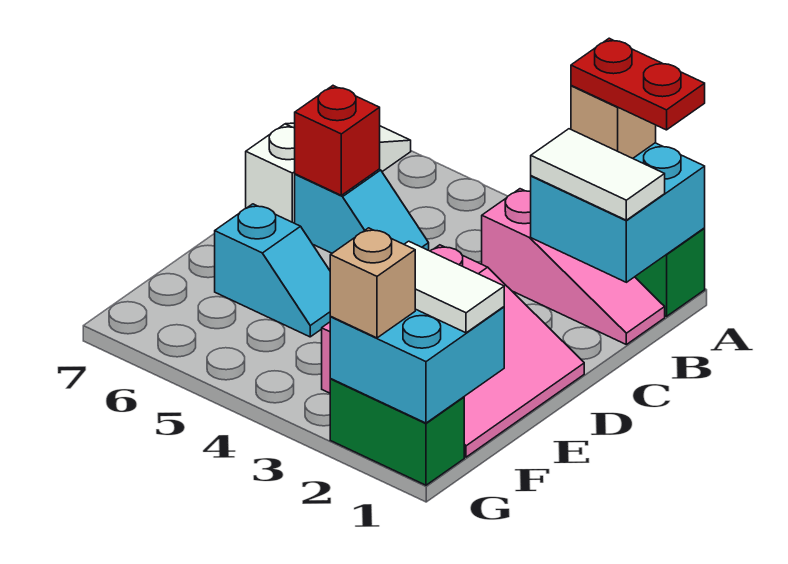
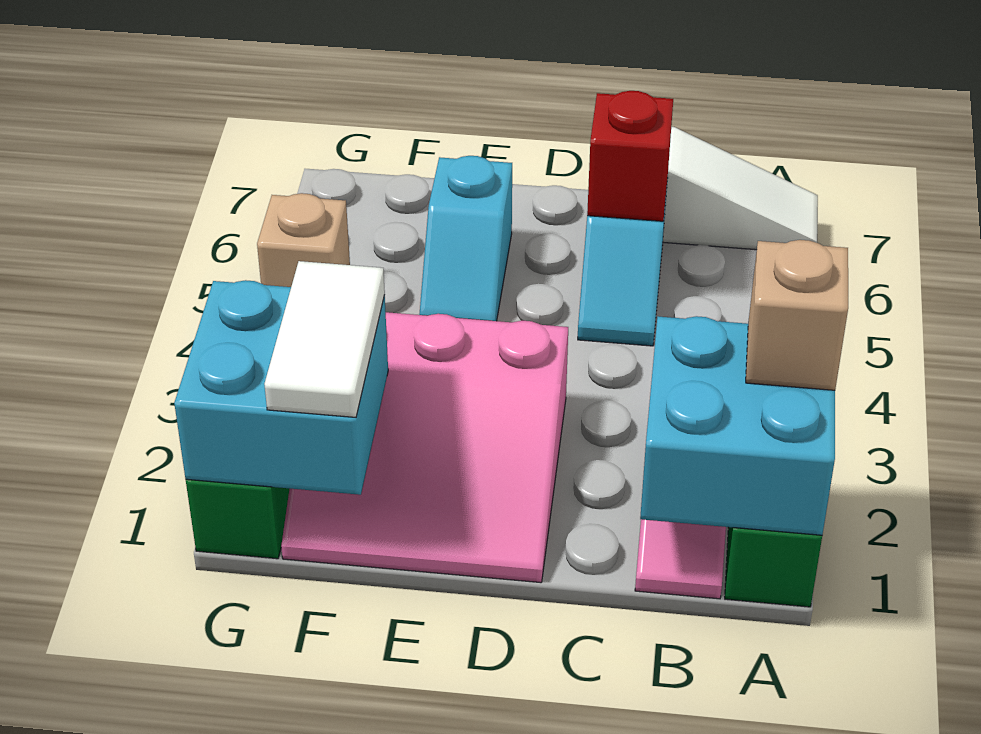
red plate A1:A2 level 4 -> none
white tile B1:B2 level 3 -> none
tan brick G2 level 3 -> tan brick G5 level 1

